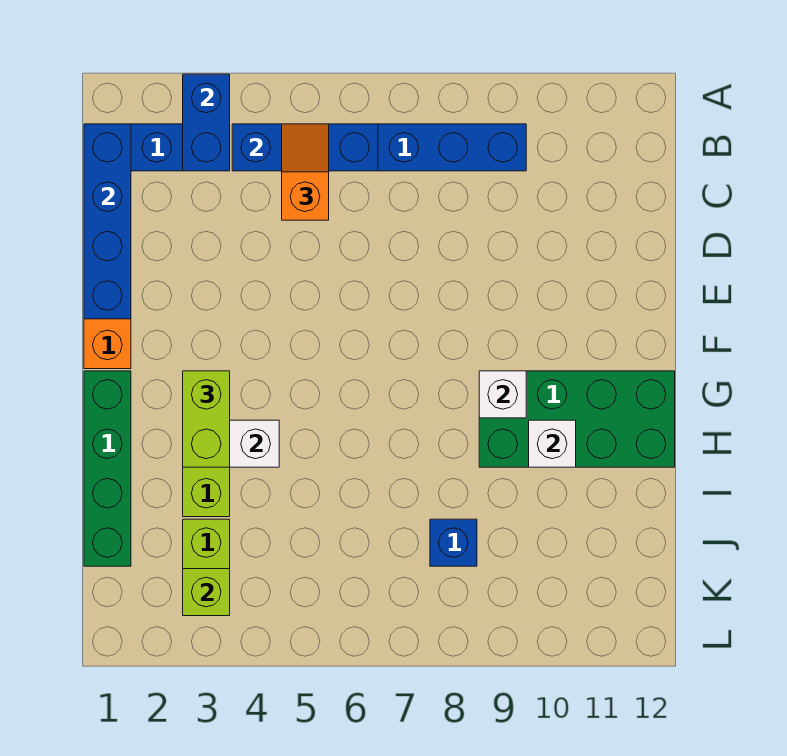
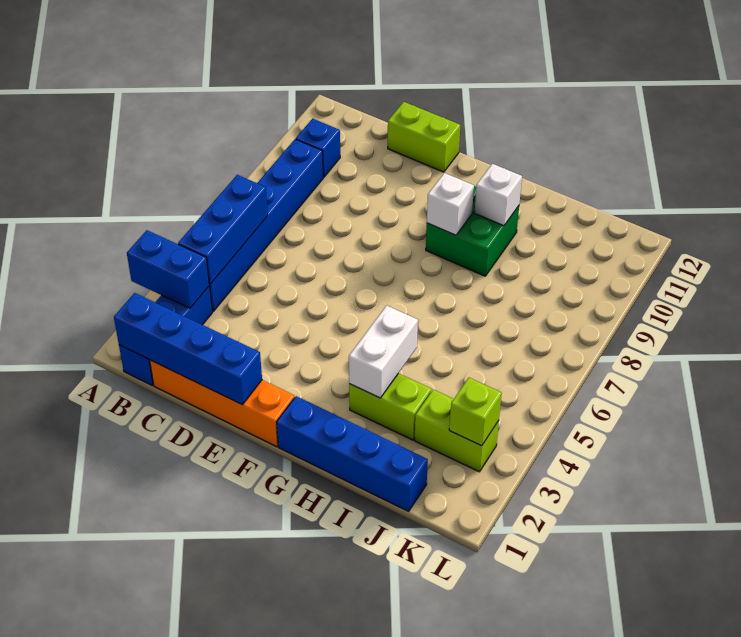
orange slope B5:C5 level 3 top C -> none
green brick G1:J1 level 1 -> blue brick G1:J1 level 1
lime brick G3:H3 level 3 -> lime brick D12:E12 level 1
green brick G9:H12 level 1 -> green brick G9:H10 level 1
blue brick J8 level 1 -> blue brick B10 level 1

